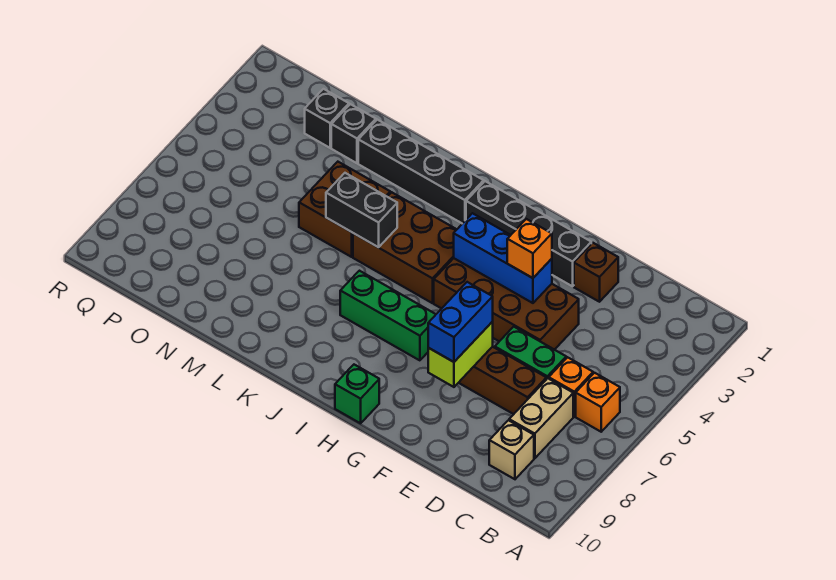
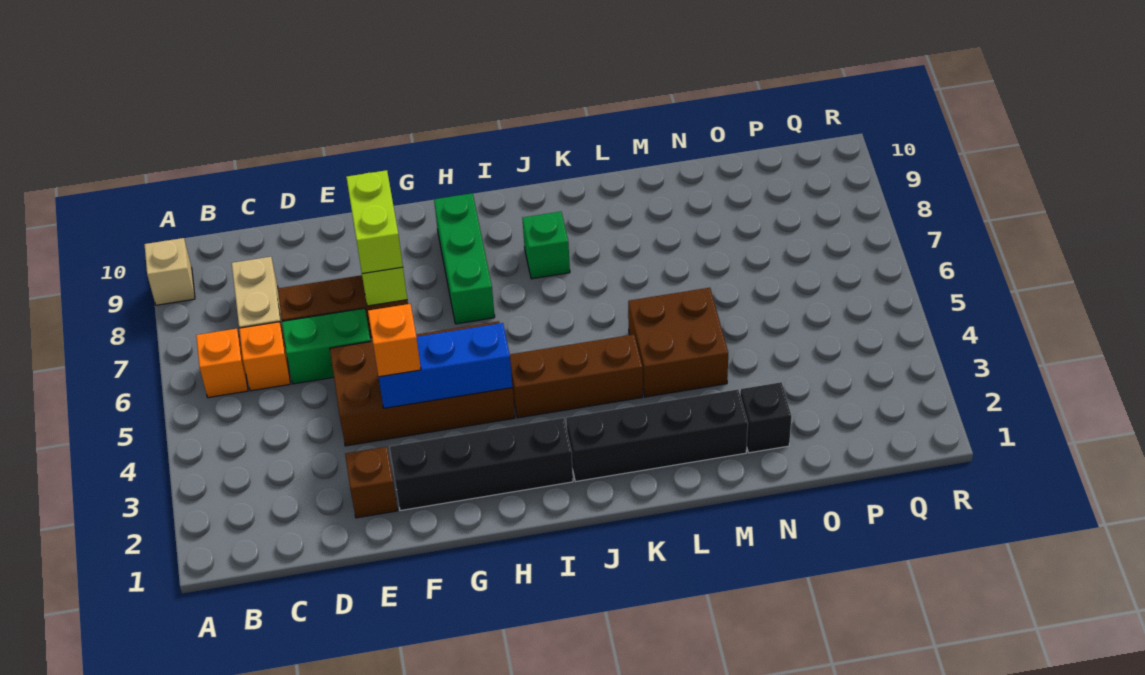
tan brick C9 level 1 -> tan brick A9 level 1
blue brick F7:F8 level 3 -> lime brick F7:F8 level 3
green brick H7:J7 level 1 -> green brick H7:H9 level 1
green brick H10 level 1 -> green brick J8 level 1
brown brick I4:K5 level 1 -> brown brick I4:K4 level 1
black brick K5:L5 level 2 -> none
black brick O2 level 1 -> none

